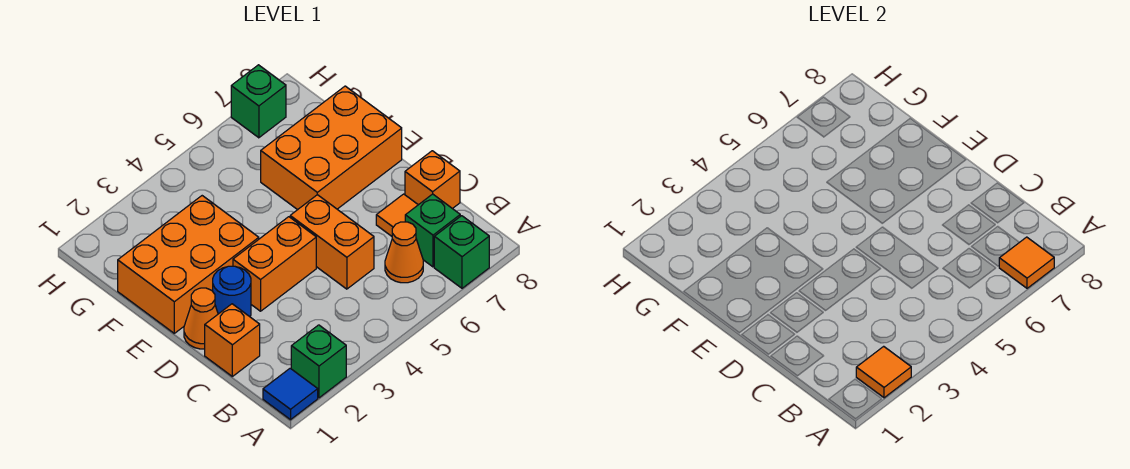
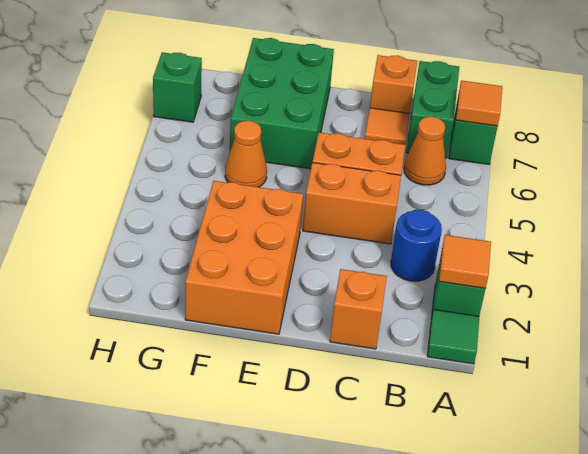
blue tile A1 level 1 -> green tile A1 level 1
green brick B7 level 1 -> green brick B7:B8 level 1
orange cone D1 level 1 -> orange cone F5 level 1
blue round brick D2 level 1 -> blue round brick B3 level 1
orange brick D3:D4 level 1 -> orange brick C4:D4 level 1
orange brick E6:F8 level 1 -> green brick E6:F8 level 1

